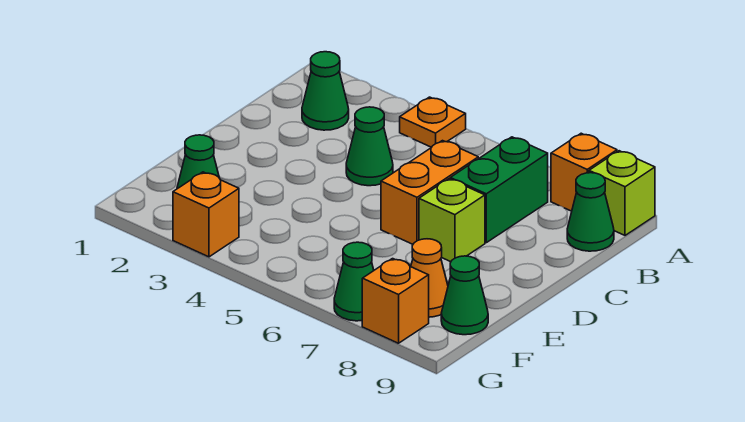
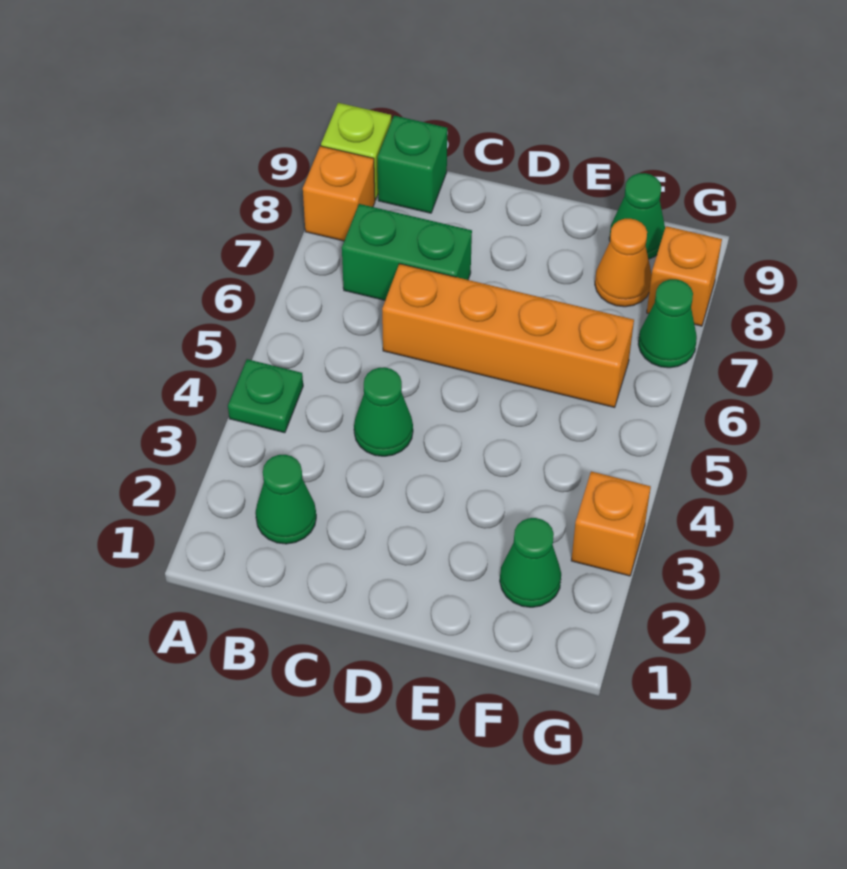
orange plate A4 level 1 -> green plate A4 level 1
green cone B9 level 1 -> green brick B9 level 1
orange brick C6:D6 level 1 -> orange brick C6:F6 level 1
lime brick D7 level 1 -> none

